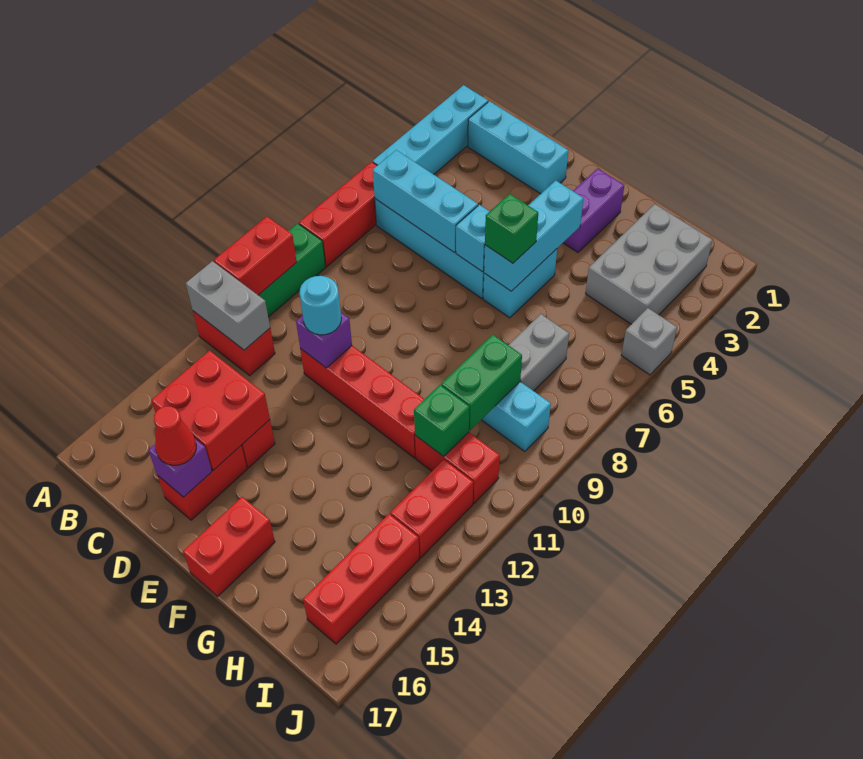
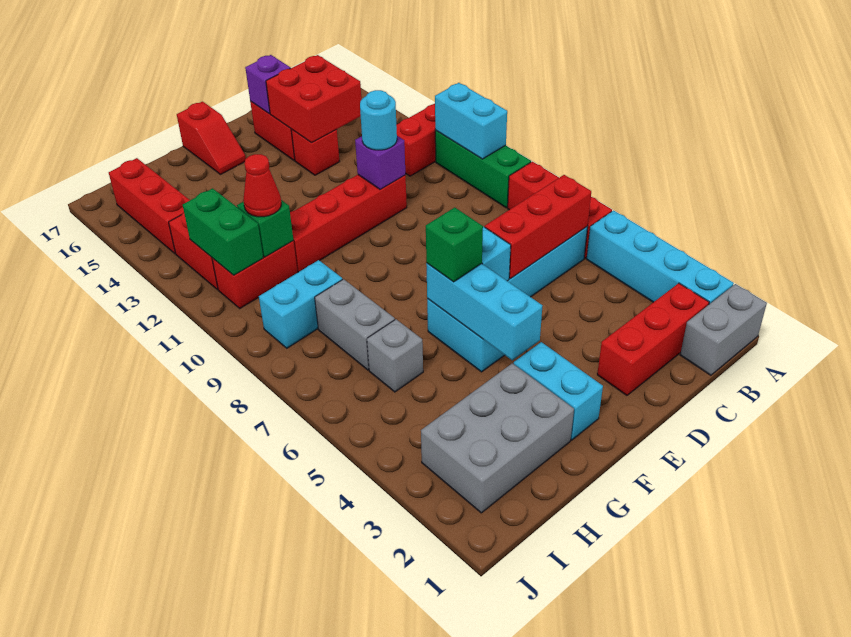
red brick A10:A11 level 2 -> cyan brick A10:A11 level 2
grey brick A12:B12 level 2 -> grey brick A1:B1 level 1
cyan brick B2:D2 level 1 -> red brick B2:D2 level 1
cyan brick B6:D6 level 2 -> red brick B6:D6 level 2
red cone D16 level 3 -> red cone H11 level 3
purple brick F2:F3 level 1 -> cyan brick F2:F3 level 1
red brick F16:F17 level 1 -> red slope F16:F17 level 1 top 17
grey brick H2:I4 level 1 -> grey brick G2:I3 level 1
green brick H9:H10 level 2 -> green brick I11:I12 level 2
grey brick J5 level 1 -> grey brick H6 level 1

